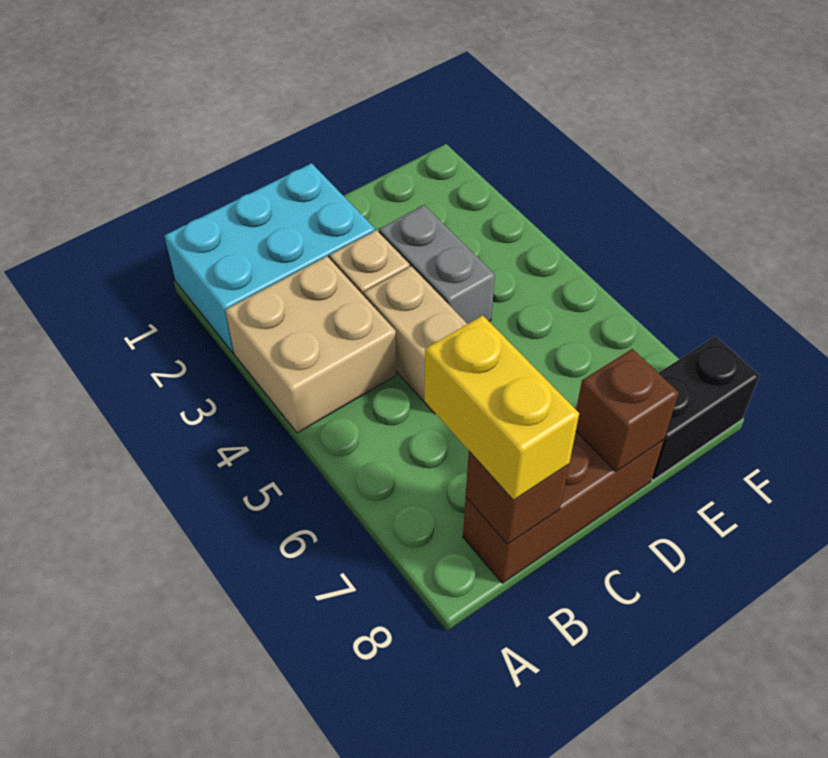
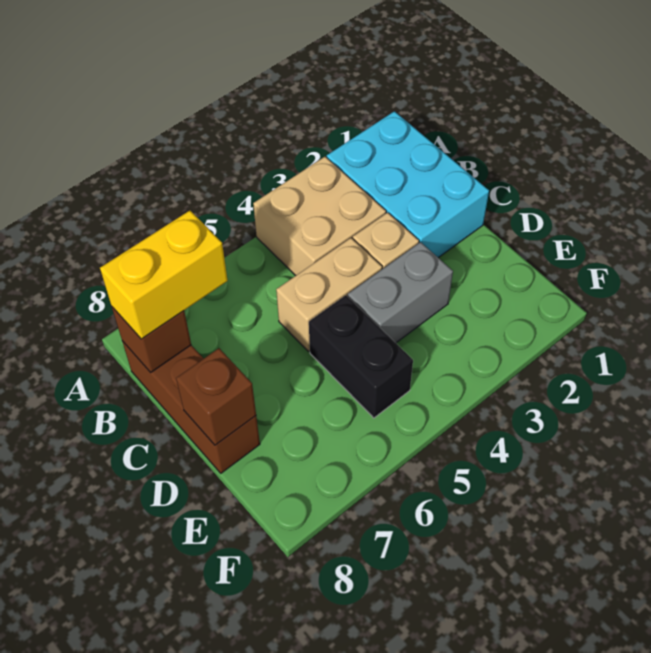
black brick E8:F8 level 1 -> black brick D5:E5 level 1

